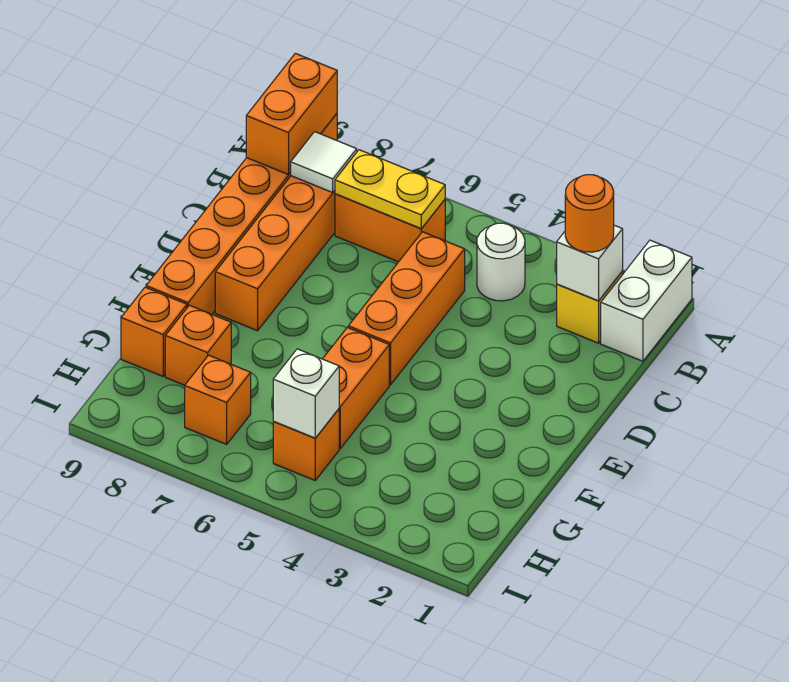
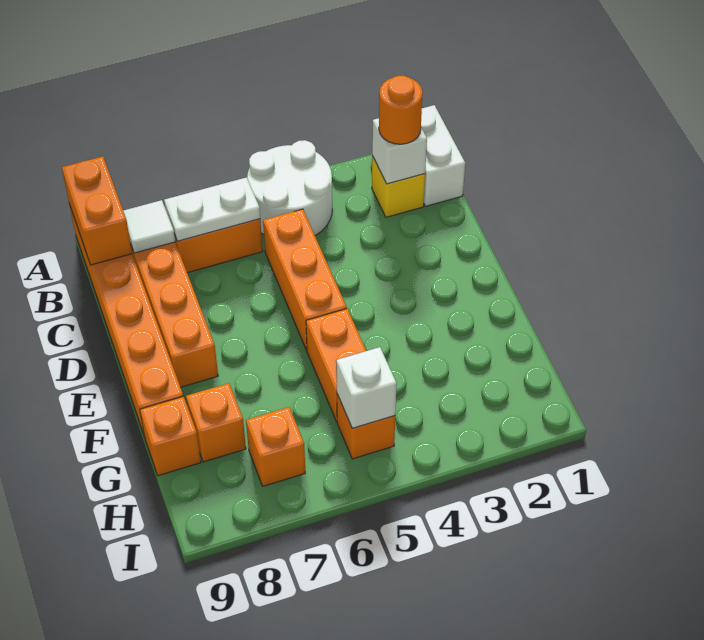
white round brick B4 level 1 -> white round brick A4:B5 level 1
yellow plate B6:B7 level 2 -> white plate B6:B7 level 2

